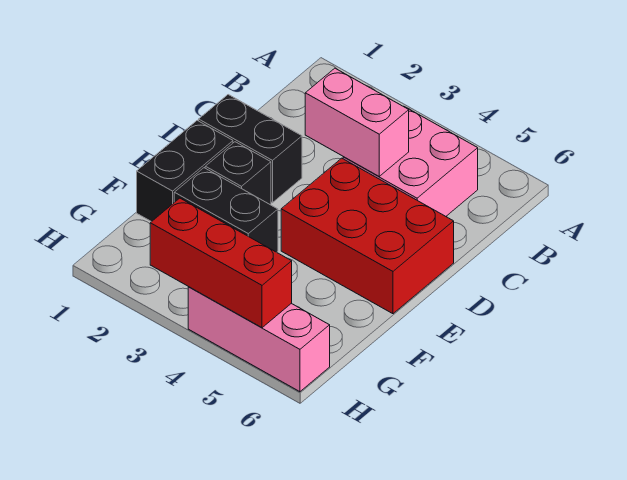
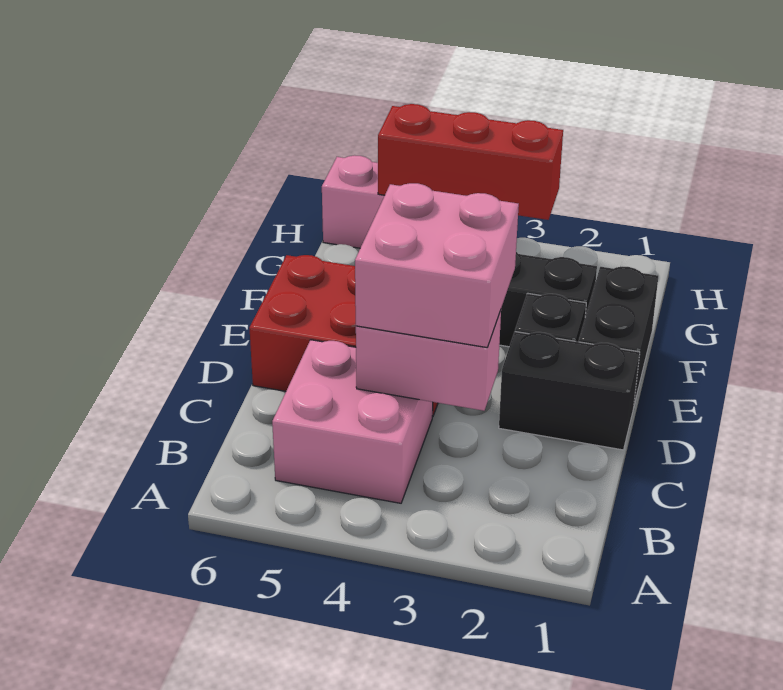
none -> pink brick C3:D4 level 3

